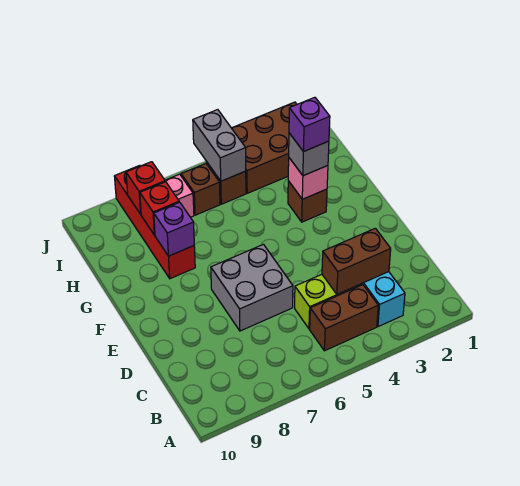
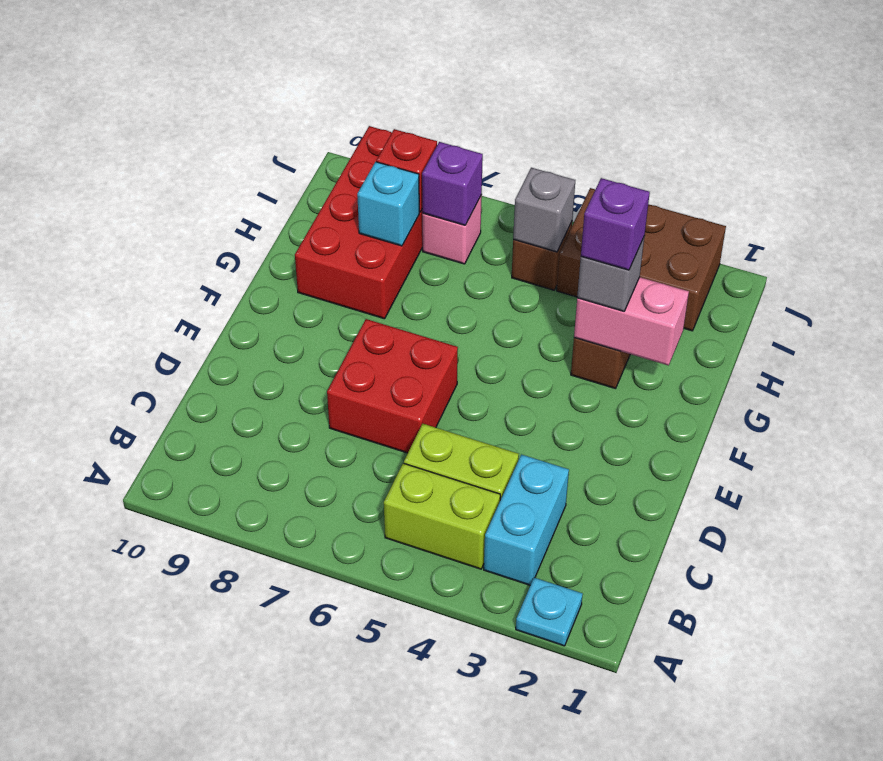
none -> cyan plate A2 level 1
brown brick B4:B5 level 1 -> lime brick B4:B5 level 1
brown brick C3:C4 level 2 -> none
grey brick D6:E7 level 1 -> red brick D6:E7 level 1
pink brick G3 level 2 -> pink brick G2:G3 level 2
red brick G8:J8 level 1 -> red brick G8:J9 level 1
purple brick G8 level 2 -> purple brick I7 level 2
red brick H8 level 2 -> cyan brick H8 level 2
grey brick I5:J5 level 2 -> grey brick I5 level 2
brown brick I6 level 1 -> none

